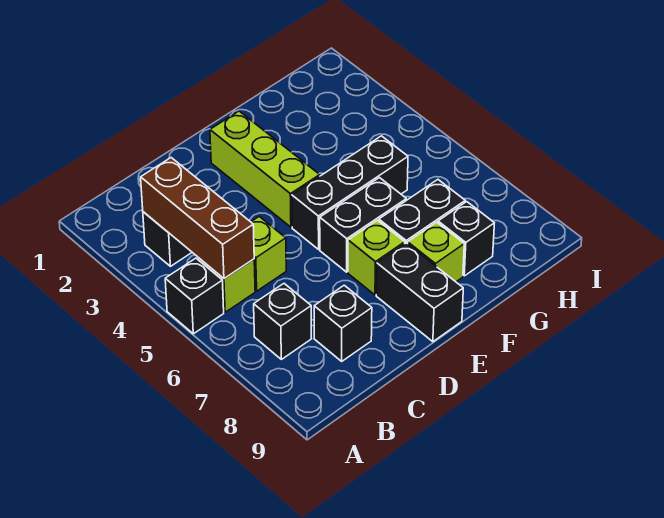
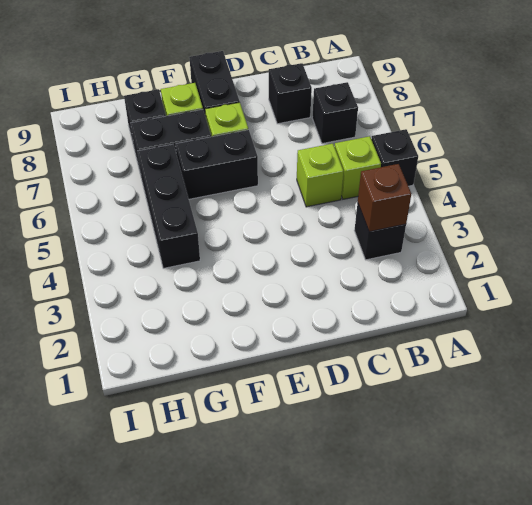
brown brick B3:B5 level 2 -> brown brick B3 level 2
lime brick E2:E4 level 1 -> none
black brick E5:G5 level 1 -> black brick G4:G6 level 1

